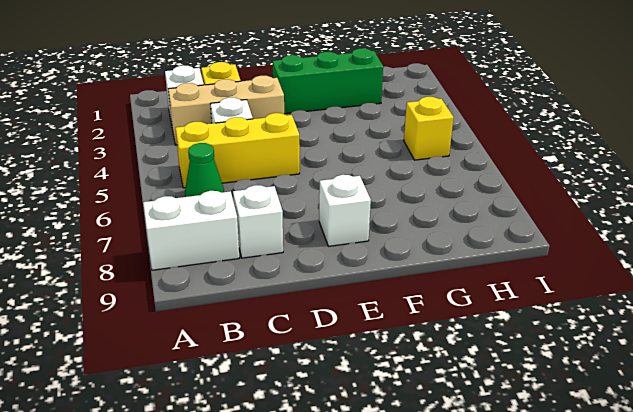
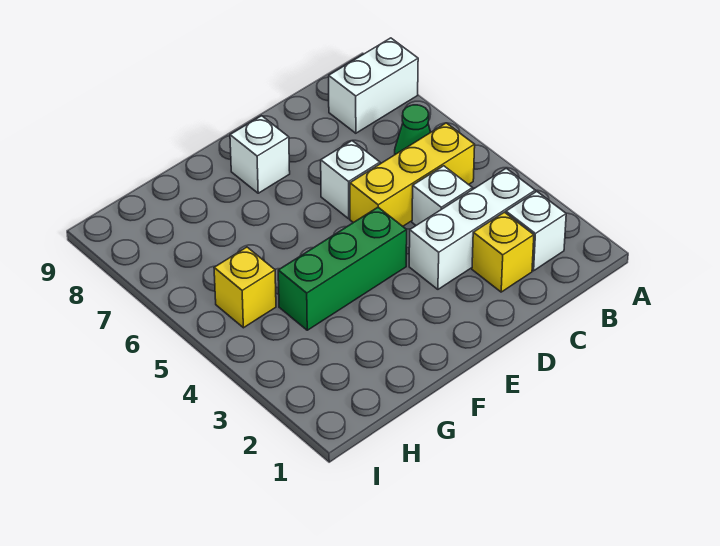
tan brick B3:D3 level 1 -> white brick B3:D3 level 1
white brick C8 level 1 -> white brick D6 level 1
green brick E2:G2 level 1 -> green brick E4:G4 level 1

